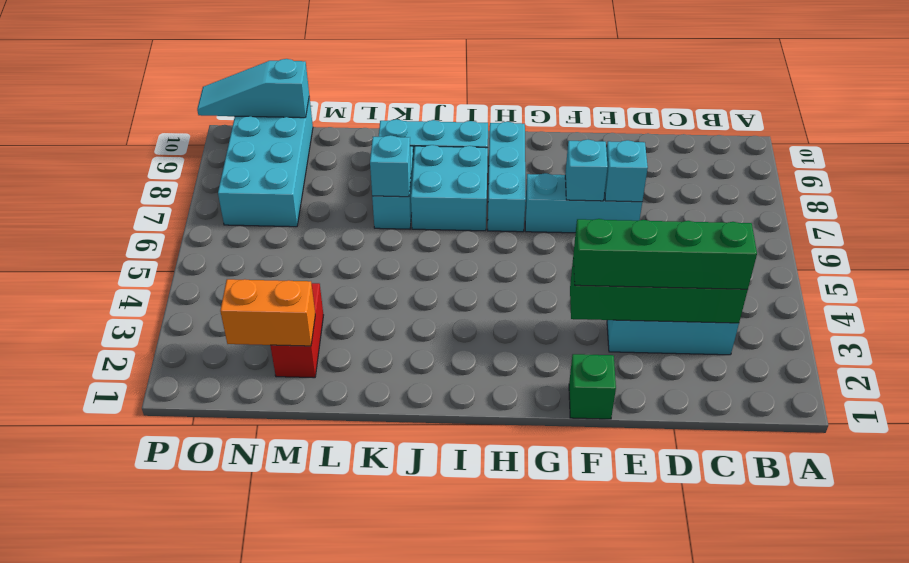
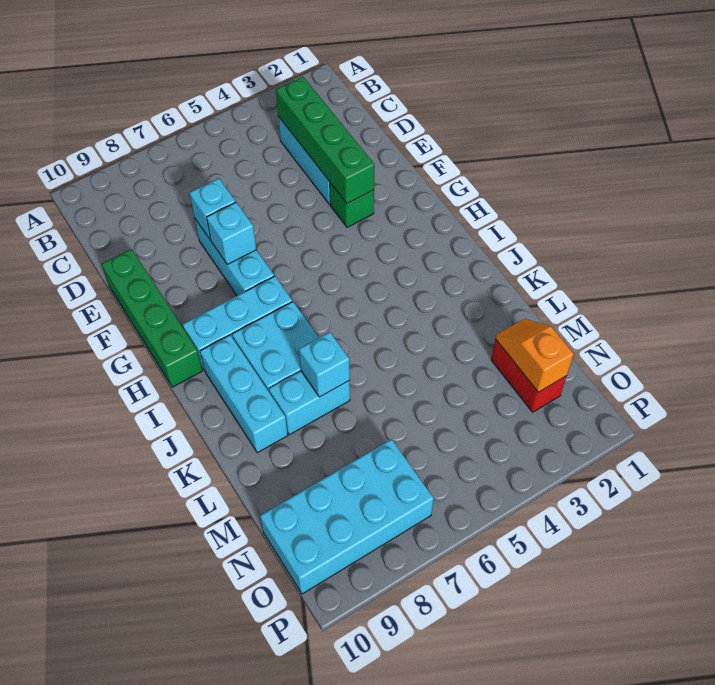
green brick C3:F3 level 3 -> green brick E10:H10 level 1
green brick F1 level 1 -> green brick F3 level 1
red brick M2:M3 level 1 -> red brick M2:N2 level 1
orange brick M2:N2 level 2 -> orange slope M2:N2 level 2 top N
cyan slope N10:P10 level 2 top N -> none

